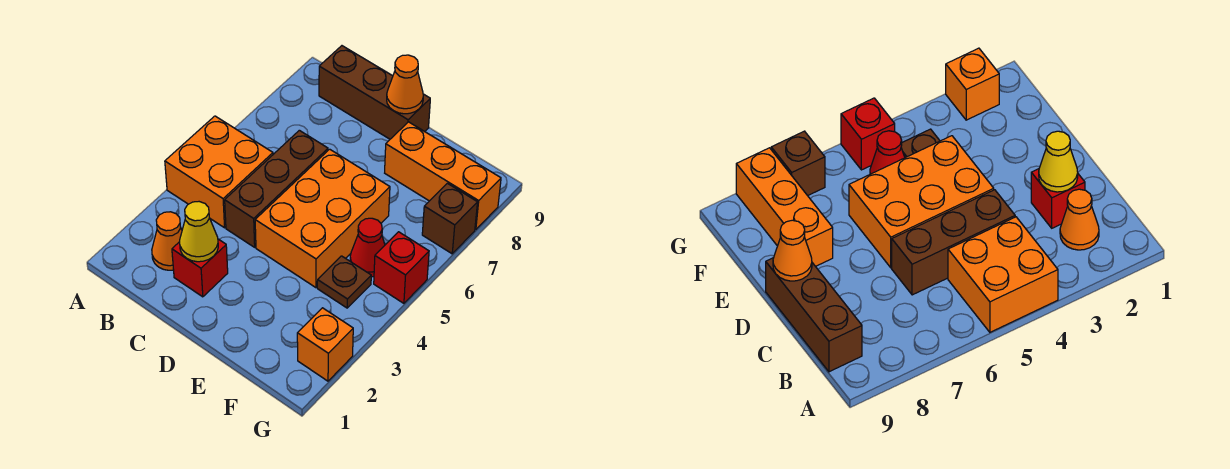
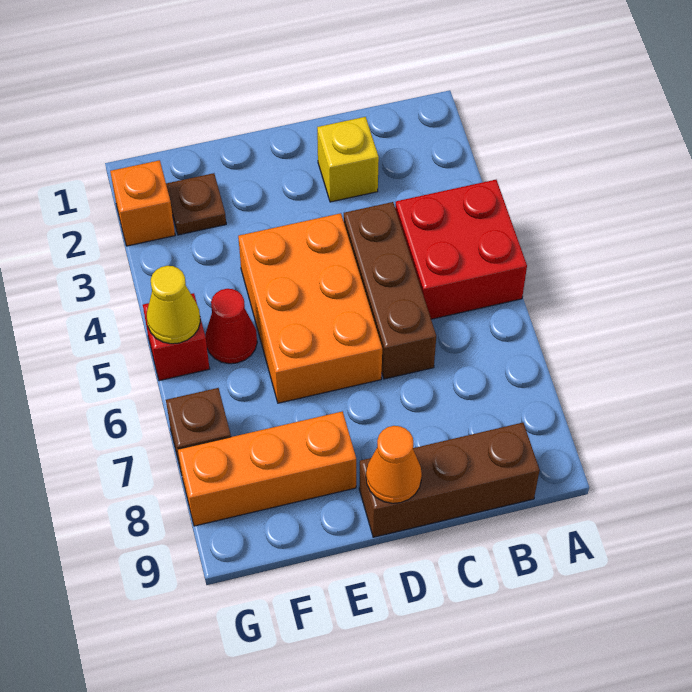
orange brick A4:B5 level 1 -> red brick A4:B5 level 1
orange cone B2 level 1 -> none
red brick C2 level 1 -> yellow brick C2 level 1
yellow cone C2 level 2 -> yellow cone G5 level 2
brown plate F4 level 1 -> brown plate F2 level 1

